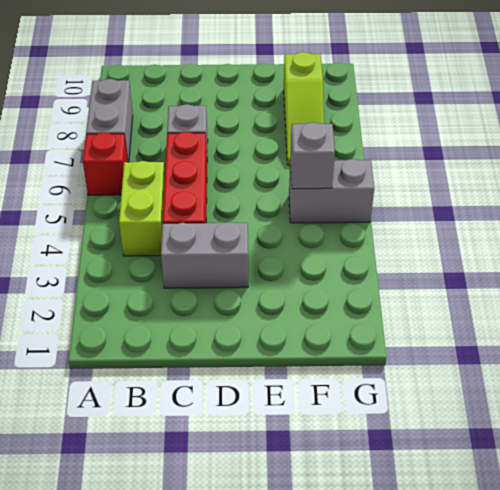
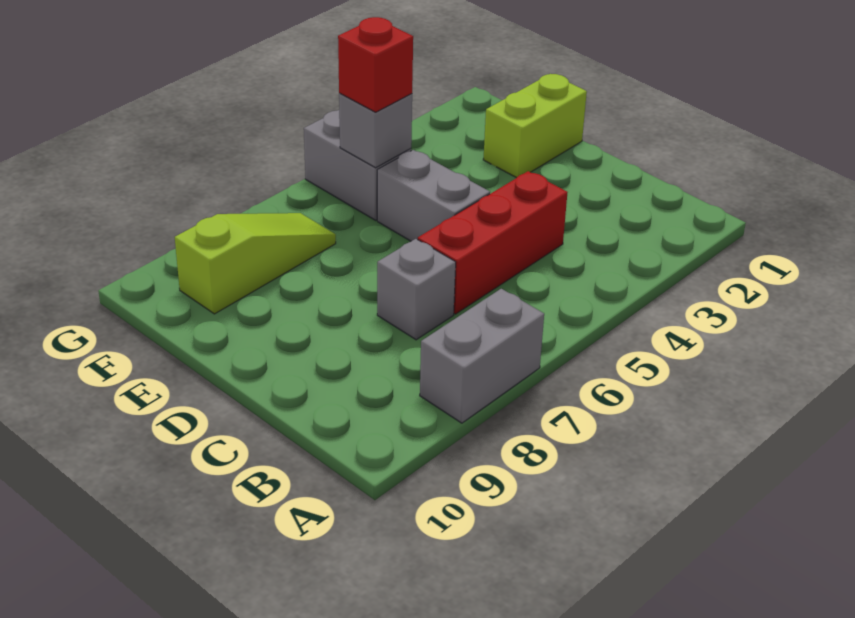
red brick A6 level 1 -> red brick F5 level 3
lime brick B4:B5 level 1 -> lime brick E1:E2 level 1
grey brick C3:D3 level 1 -> grey brick D5:E5 level 1

